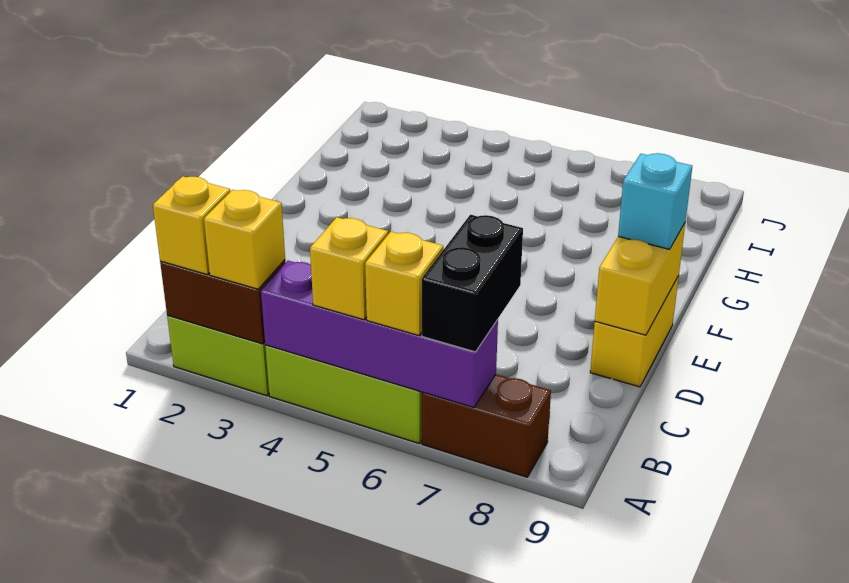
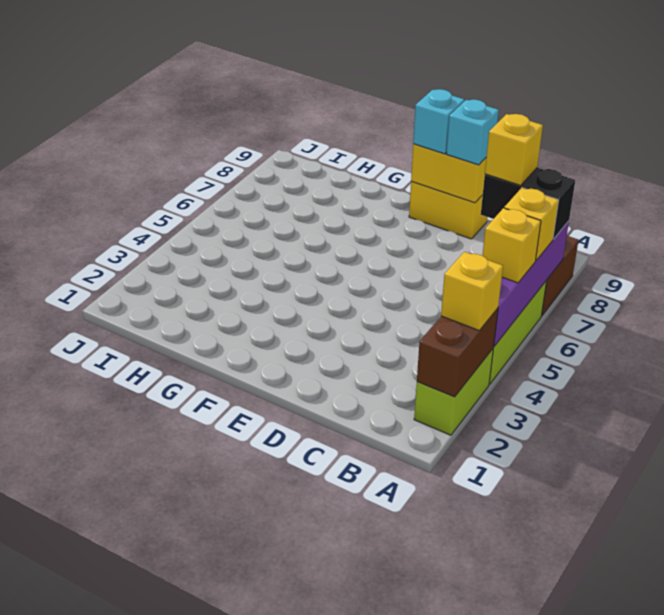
yellow brick A2 level 3 -> yellow brick B7 level 4
none -> cyan brick D9 level 3

